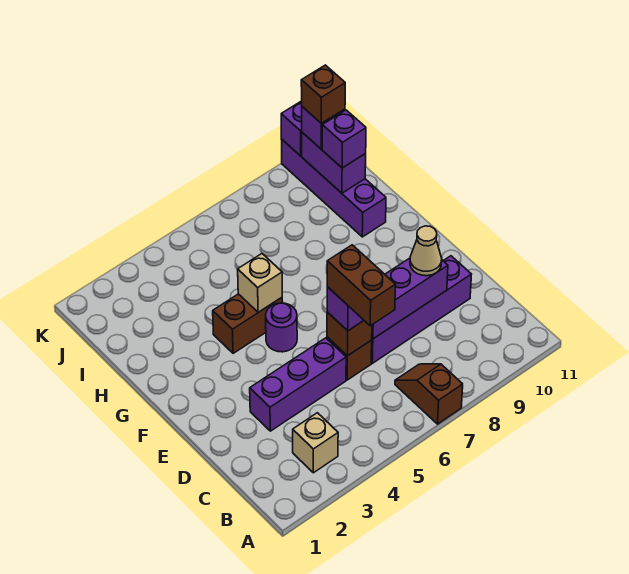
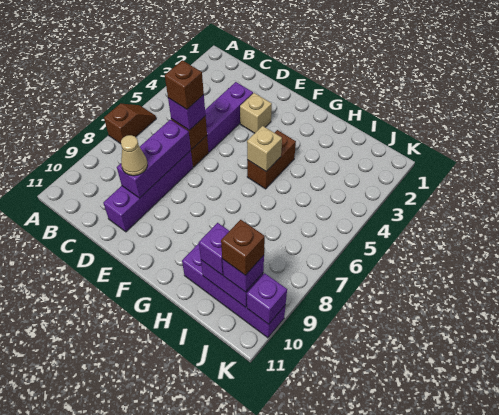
brown slope A7:B7 level 1 top A -> brown slope A6:A7 level 1 top 7
tan brick B3 level 1 -> tan brick E3 level 1
brown brick C6:D6 level 4 -> brown brick D6 level 4
purple round brick F5 level 1 -> none

